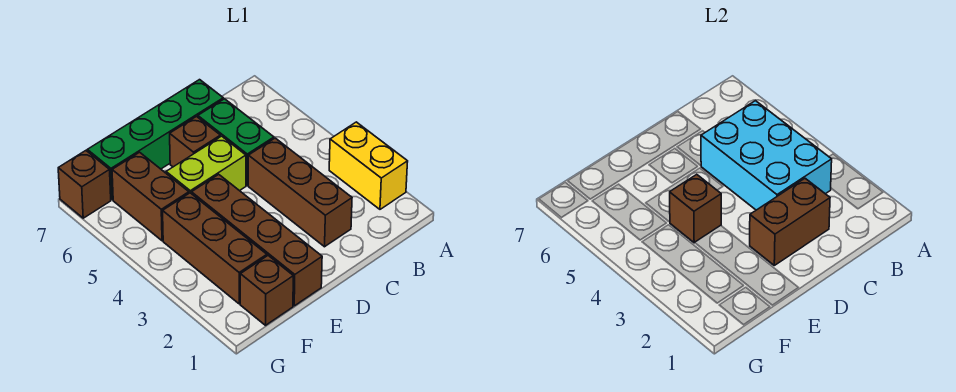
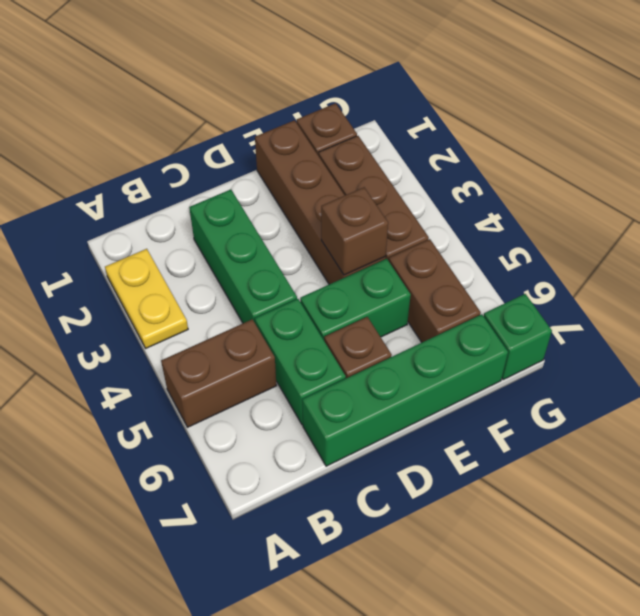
yellow brick A2:A3 level 1 -> yellow plate A2:A3 level 1
cyan brick B3:C5 level 2 -> none
brown brick C2:C4 level 1 -> green brick C2:C4 level 1
brown brick C2:D2 level 2 -> brown brick A5:B5 level 1
lime brick D5:E5 level 1 -> green brick D5:E5 level 1
brown brick G7 level 1 -> green brick G7 level 1

